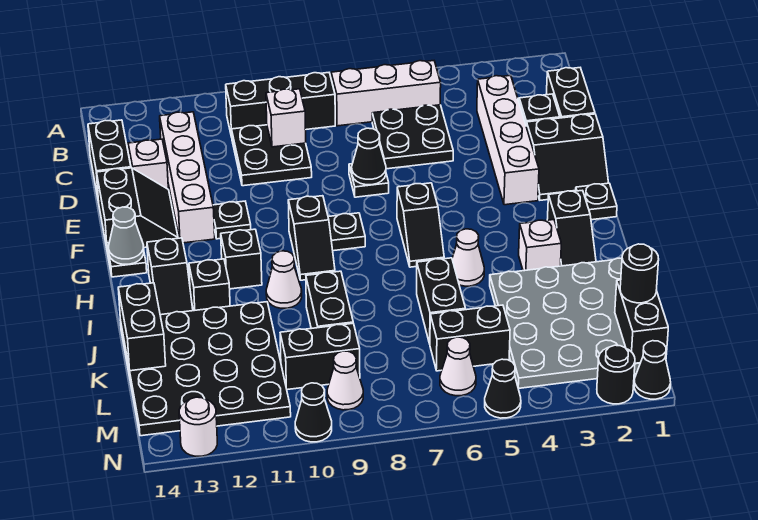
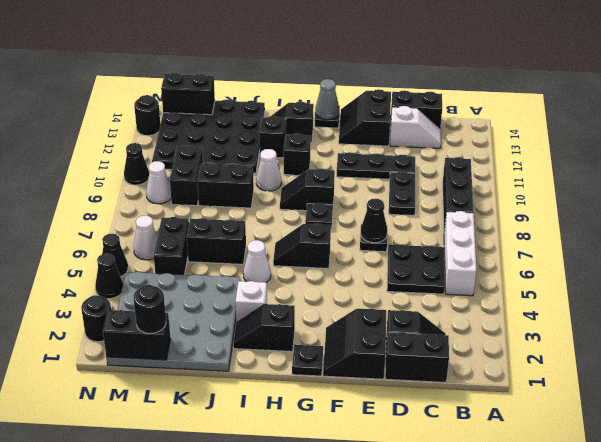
white brick C3:F3 level 1 -> none
black plate C9:D10 level 1 -> black plate D9:D10 level 1
white brick C9 level 2 -> none
white brick C12:F12 level 1 -> none
black slope E13:F14 level 1 top 14 -> black slope E13:F14 level 1 top E
black plate F11 level 1 -> black plate D11:F11 level 1
black brick J14:K14 level 2 -> black brick L14:M14 level 2
black cone N1 level 1 -> black cone N4 level 1
white round brick N13 level 1 -> black round brick N13 level 1

